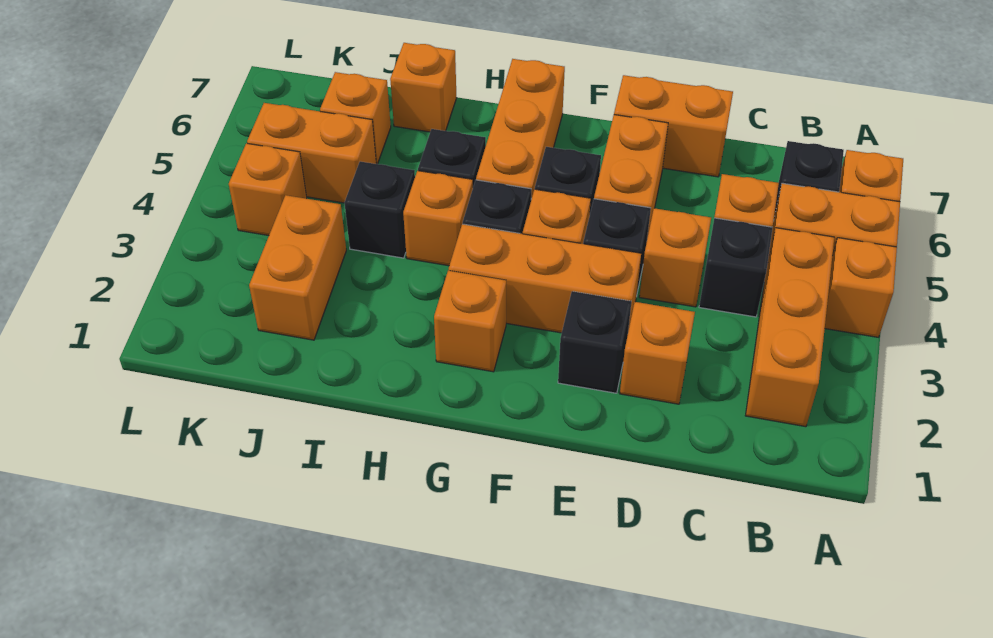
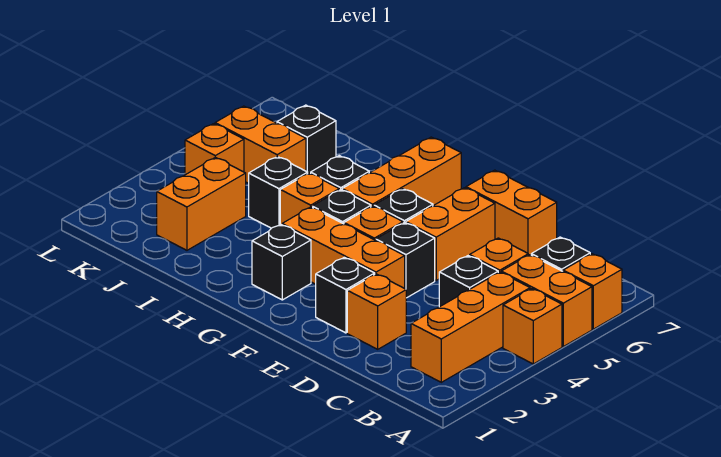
orange brick D4 level 1 -> none
orange brick G2 level 1 -> black brick G2 level 1
orange brick I7 level 1 -> none
orange brick J6 level 1 -> black brick J6 level 1

